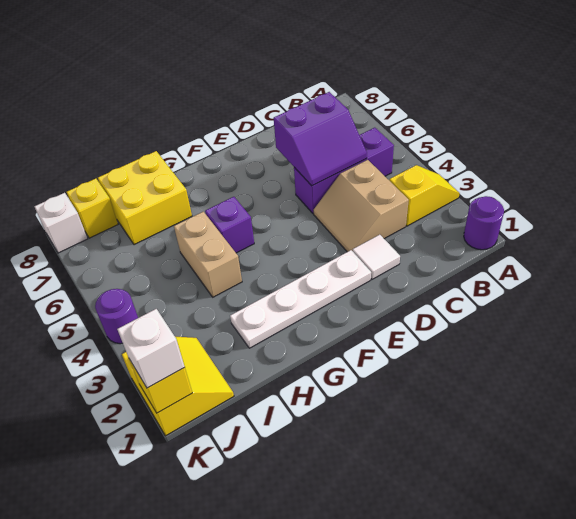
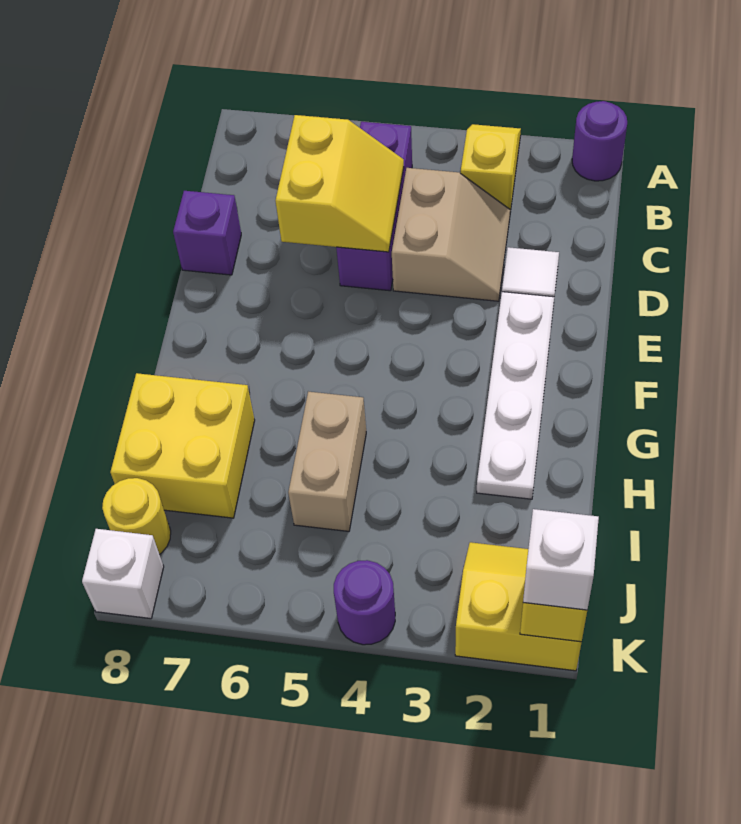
tan slope C3:D4 level 1 top C -> tan slope C3:D4 level 1 top 4
purple slope C5:D6 level 2 top 6 -> yellow slope C5:D6 level 2 top 6
purple brick G5 level 1 -> purple brick D8 level 1
tan brick H4:H5 level 1 -> tan brick H5:I5 level 1
yellow brick J8 level 1 -> yellow round brick J8 level 1

